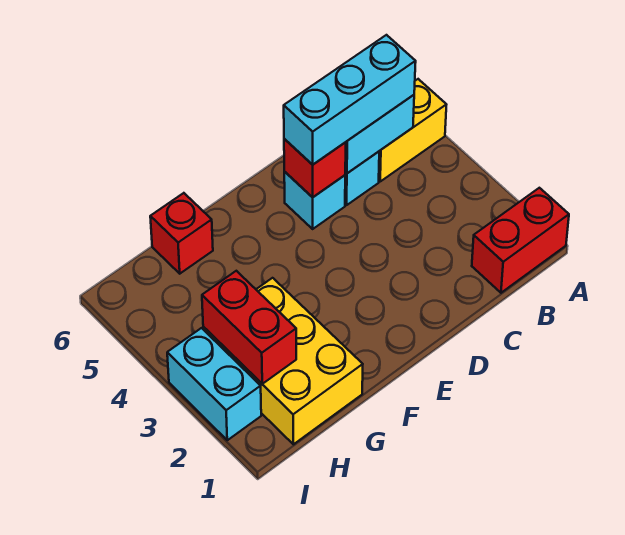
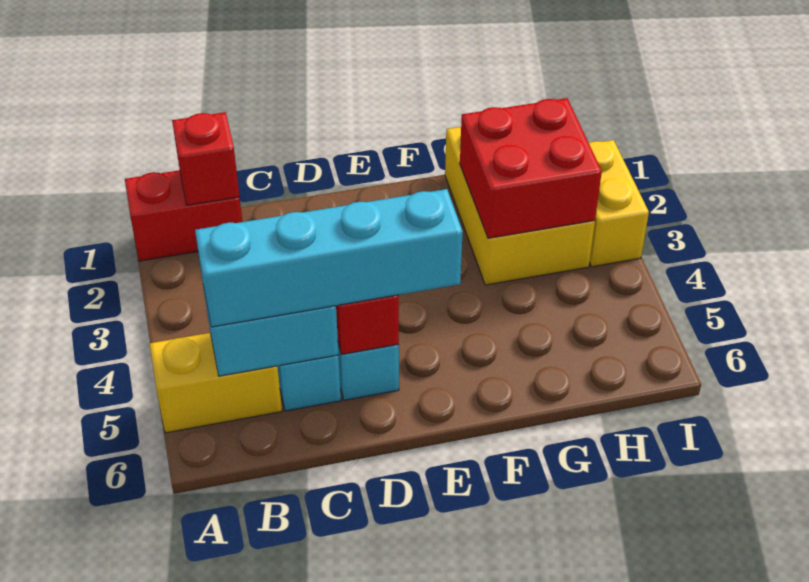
cyan brick B5:D5 level 3 -> cyan brick B5:E5 level 3
red brick G6 level 1 -> red brick B1 level 2
red brick H2:H3 level 2 -> red brick G2:H3 level 2
cyan brick I2:I3 level 1 -> yellow brick I2:I3 level 1

